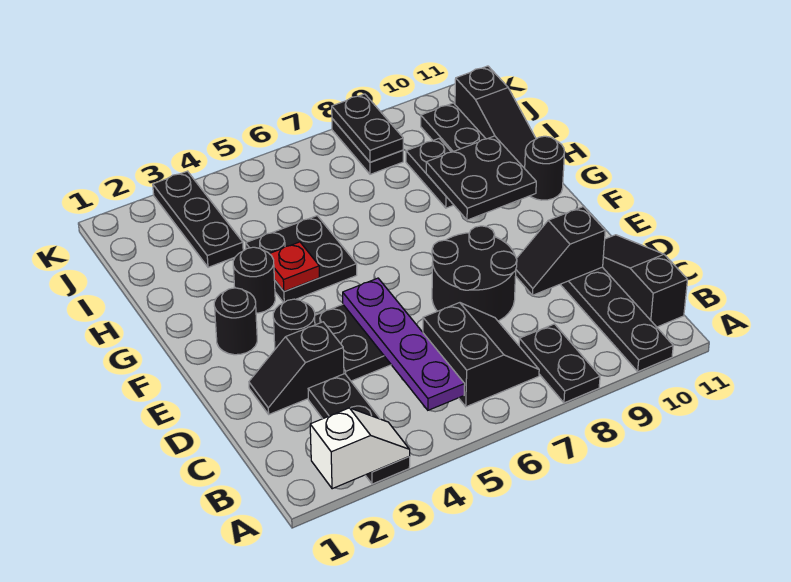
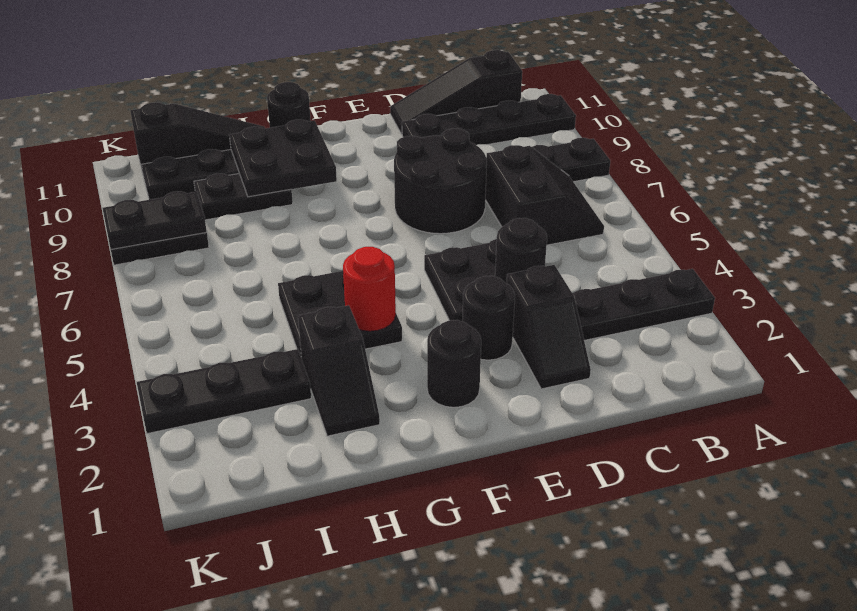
white slope A2:A3 level 2 top 2 -> none
purple plate B5:E5 level 2 -> none
black slope B6:C7 level 1 top 6 -> black slope B6:C7 level 1 top C
black slope D9:D10 level 2 top 10 -> black slope H2:H3 level 1 top 3
black round brick G3 level 1 -> black round brick D4 level 2
red plate G4 level 2 -> red round brick G4 level 2

